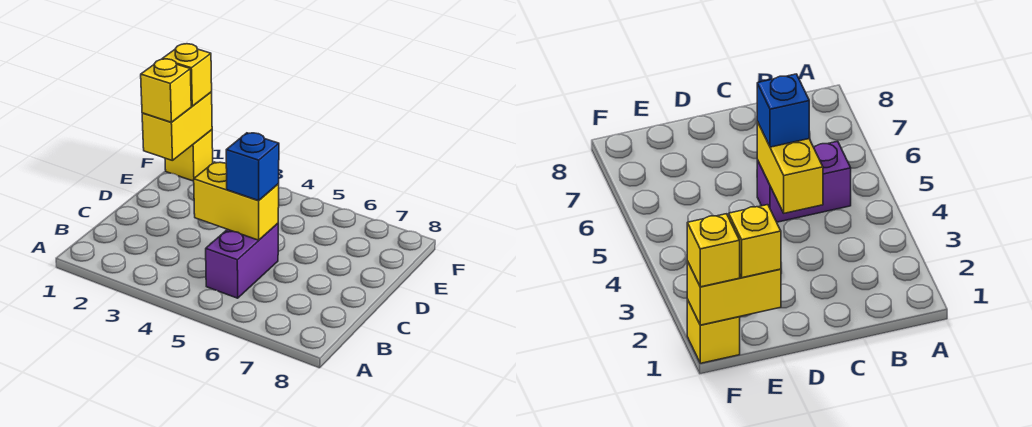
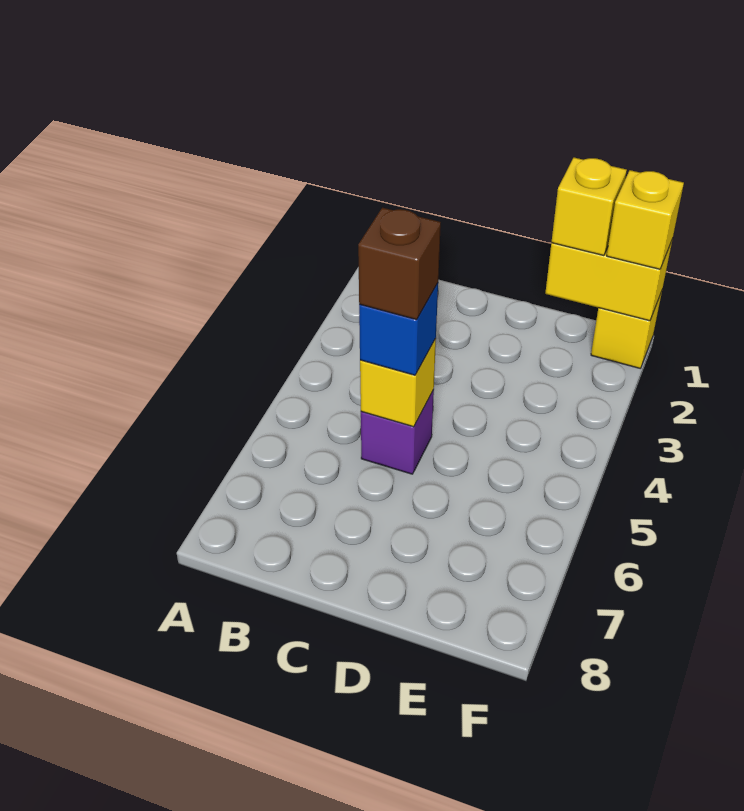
purple brick B5:C5 level 1 -> purple brick C5 level 1
yellow brick C4:C5 level 2 -> yellow brick C5 level 2
none -> brown brick C5 level 4

